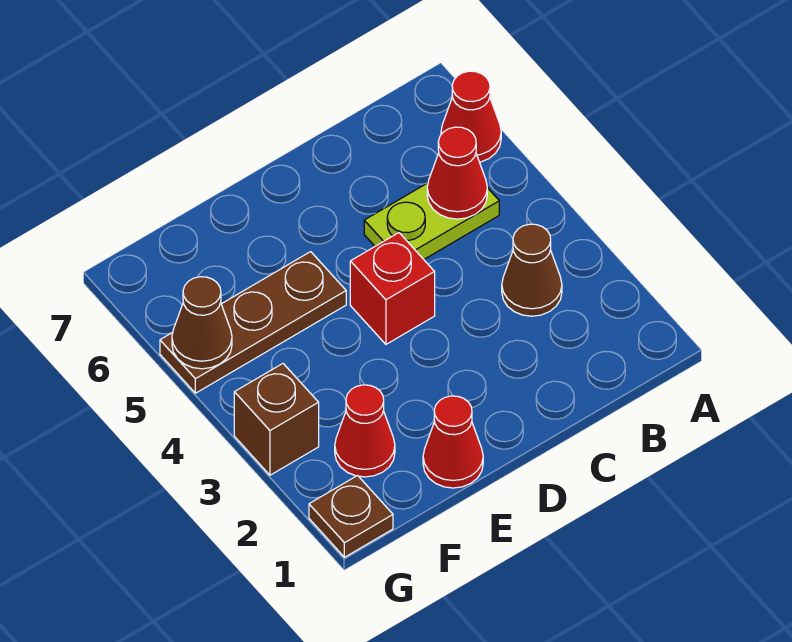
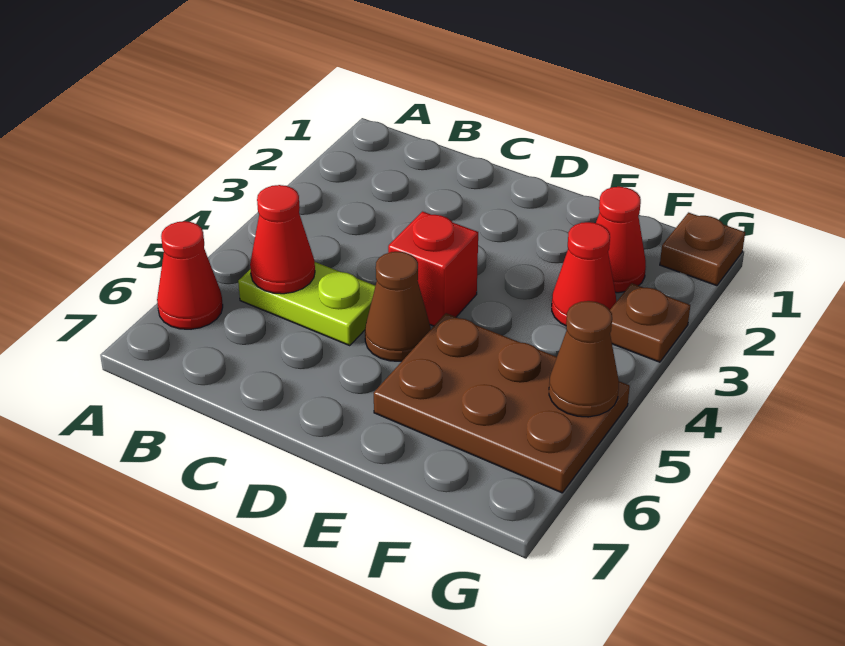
brown cone B3 level 1 -> brown cone D5 level 1
red cone E1 level 1 -> red cone F3 level 1
brown plate E5:G5 level 1 -> brown plate E5:G6 level 1
brown brick G3 level 1 -> brown plate G3 level 1

